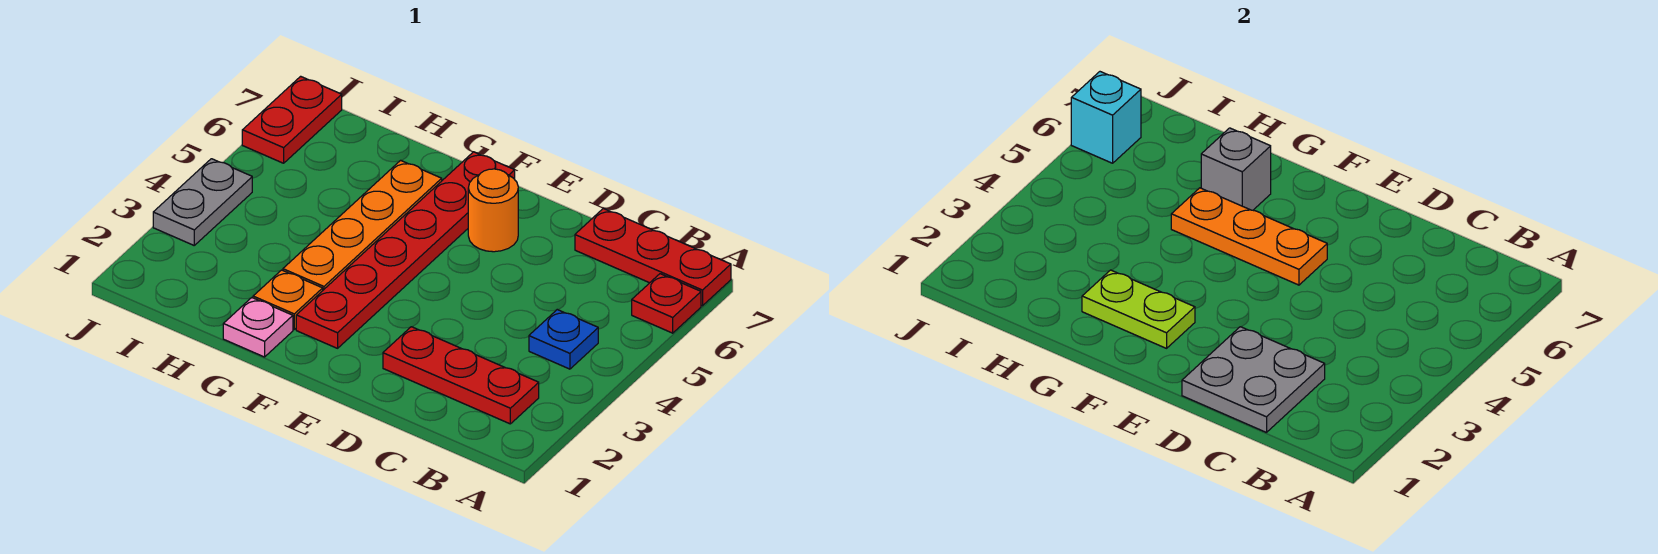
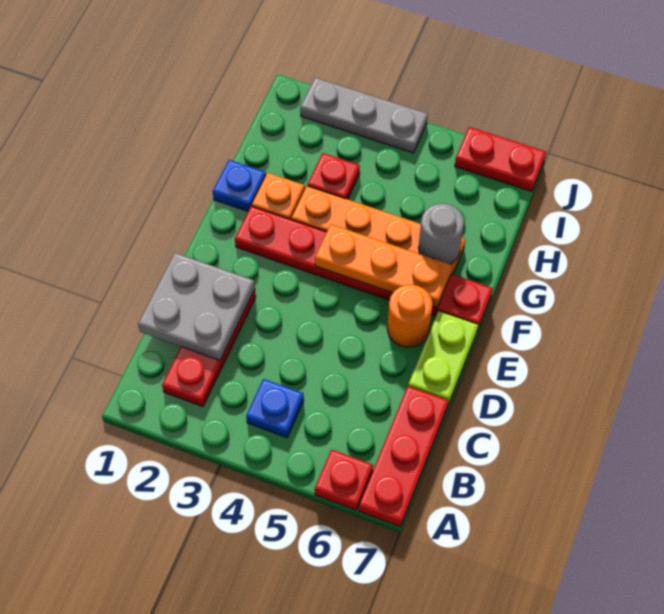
orange plate E5:G5 level 2 -> orange plate F4:F6 level 2
lime plate F2:G2 level 2 -> lime plate D7:E7 level 1
pink plate G1 level 1 -> blue plate G1 level 1
grey brick G6 level 2 -> grey round brick G6 level 2
none -> red plate H3 level 1
grey plate J3:J4 level 1 -> grey plate J2:J4 level 1
cyan brick J6 level 2 -> none

